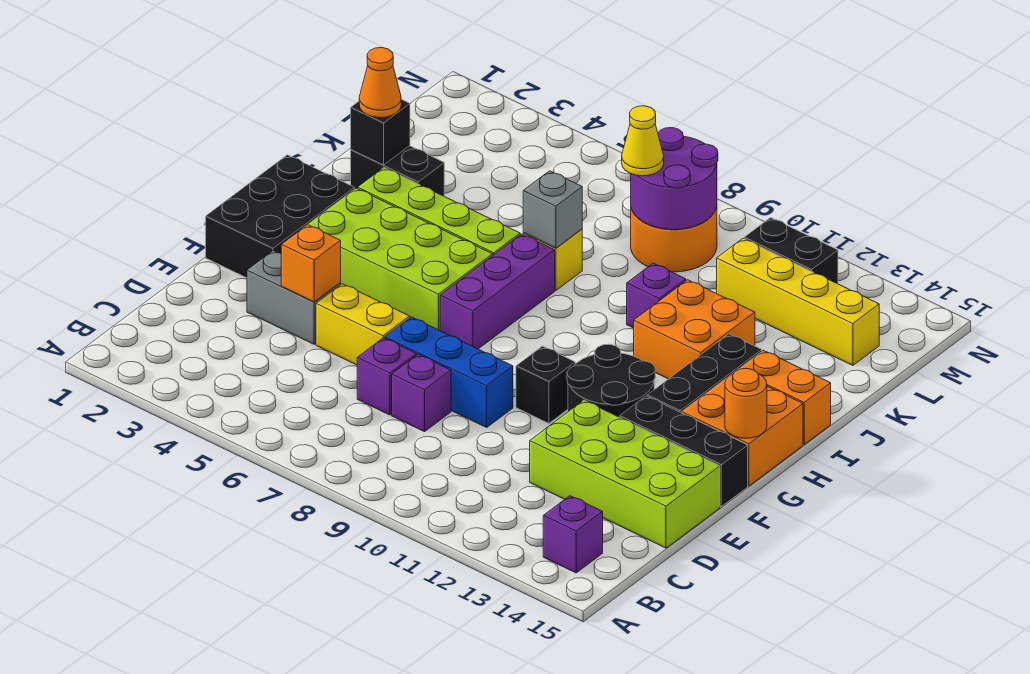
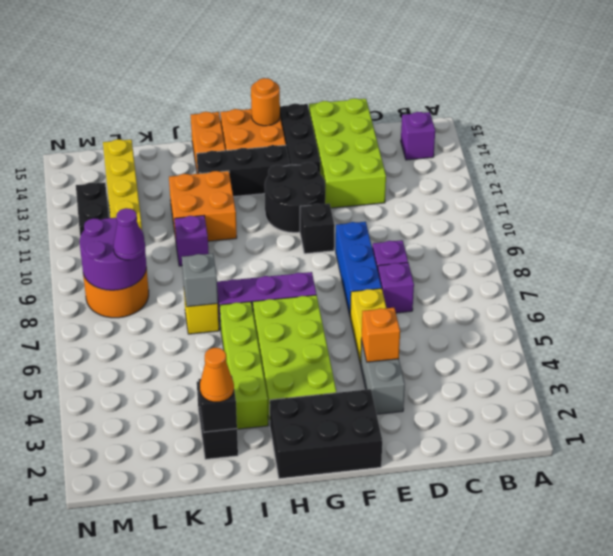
yellow cone L8 level 3 -> purple cone L8 level 3

